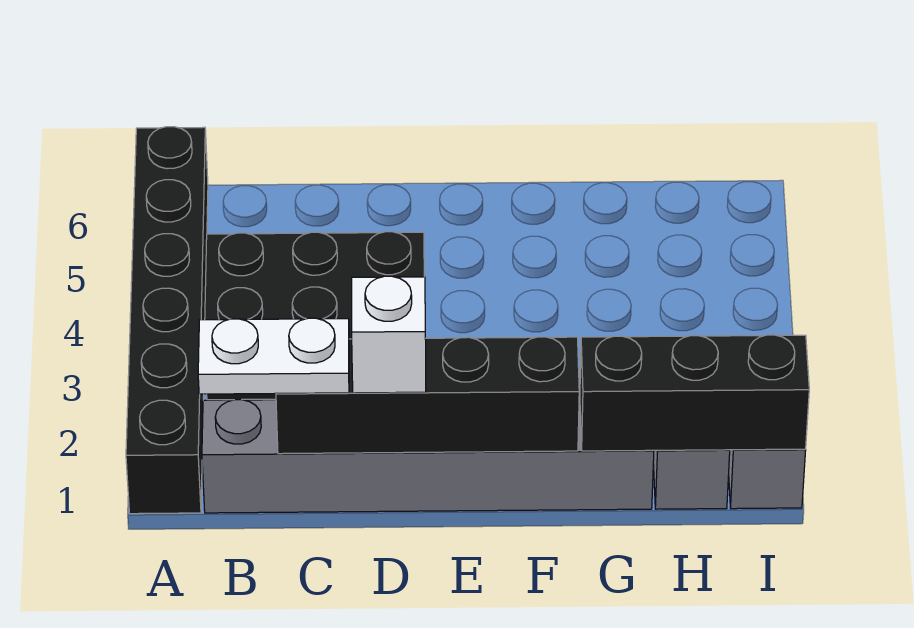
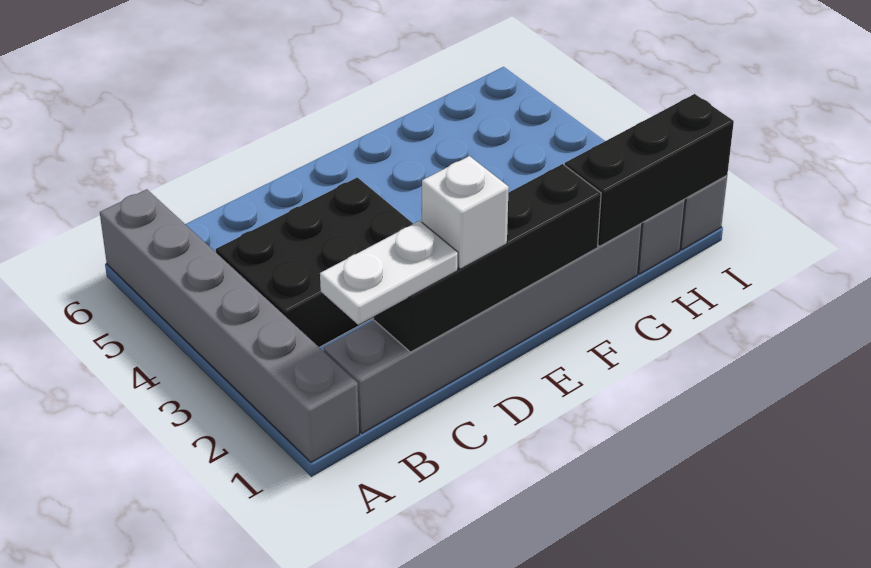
black brick A1:A6 level 1 -> grey brick A1:A6 level 1

